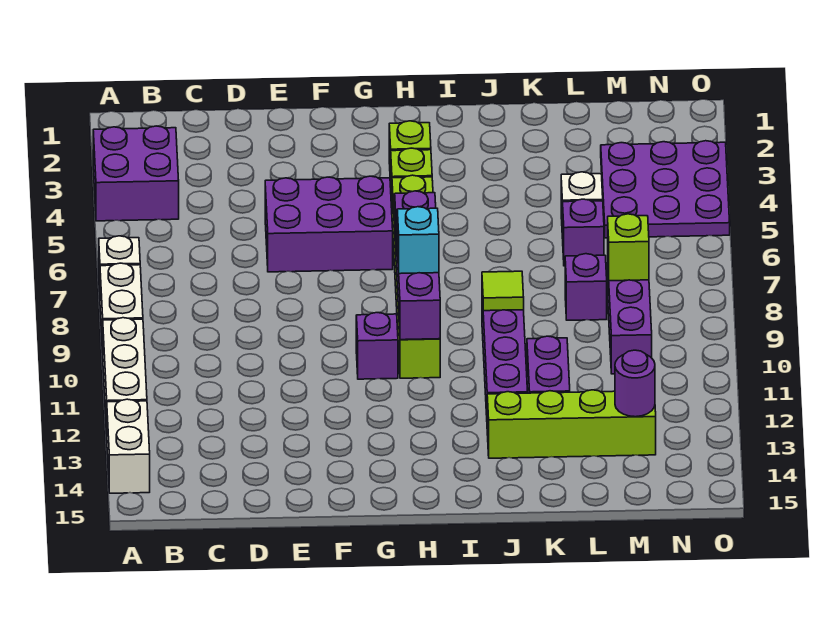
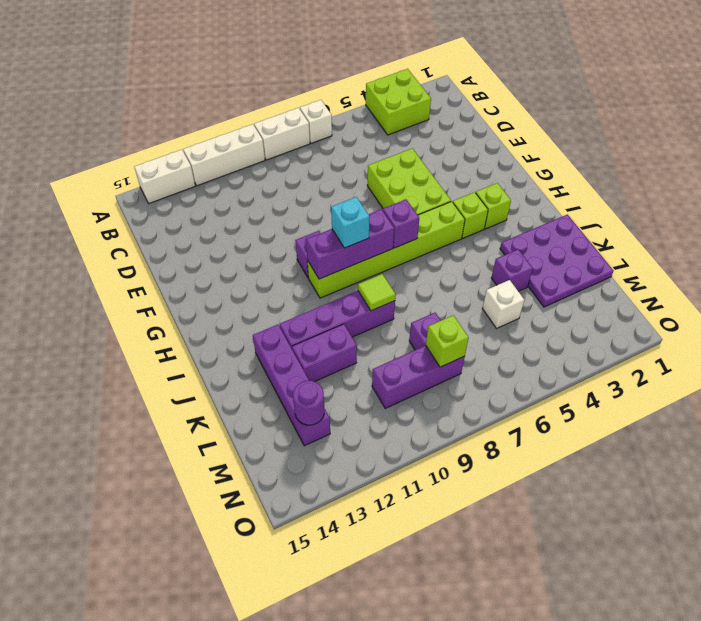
purple brick A3:B4 level 1 -> lime brick A3:B4 level 1
purple brick E5:G6 level 1 -> lime brick E5:G6 level 1
lime brick J13:M13 level 1 -> purple brick J13:M13 level 1
purple brick L6 level 1 -> purple brick K4 level 1
purple plate M3:O5 level 1 -> purple plate J1:L3 level 1

